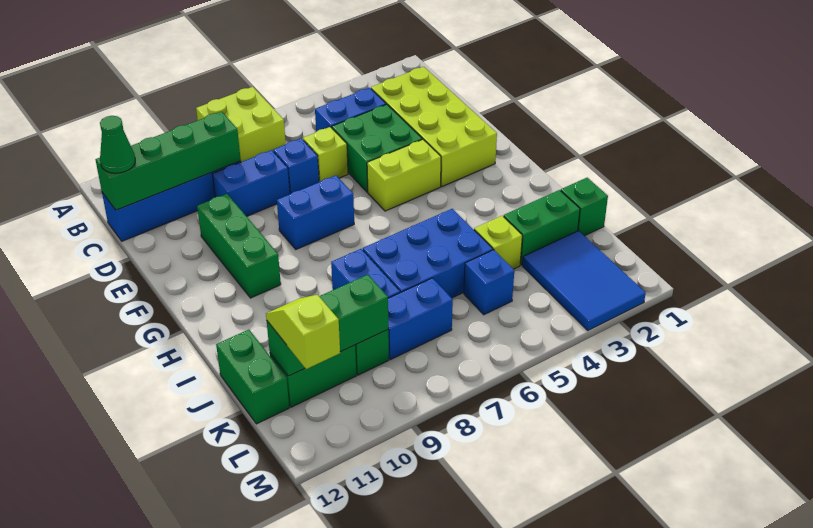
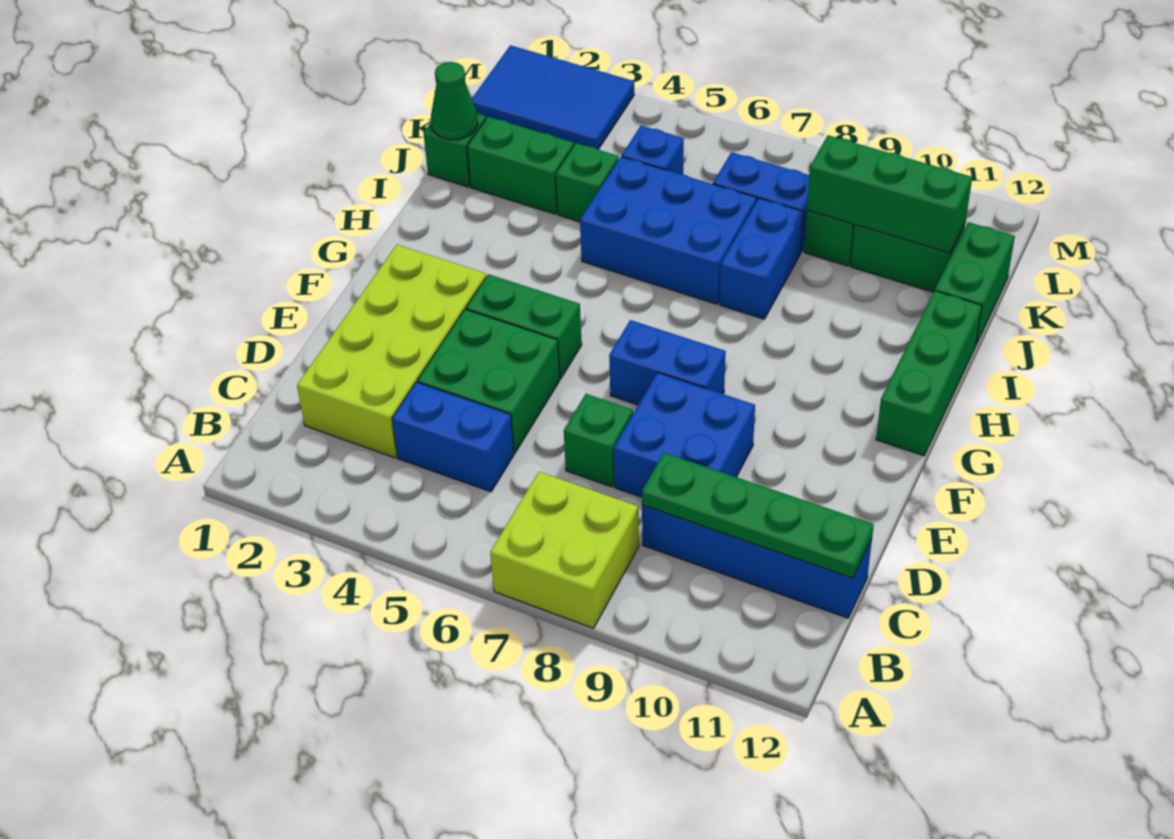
green brick C9:C12 level 2 -> green plate C9:C12 level 2
green cone C12 level 3 -> green cone J1 level 2
lime brick D6 level 1 -> none
blue brick D7 level 1 -> green brick D7 level 1
blue brick D8:D9 level 1 -> blue brick D8:E9 level 1
green brick E10:G10 level 1 -> green brick G12:I12 level 1
lime brick F4:F5 level 1 -> green brick F4:F5 level 1
lime brick J4 level 1 -> green brick J4 level 1
blue tile K2:M3 level 1 -> blue tile L1:M3 level 1
lime slope K11:L11 level 3 top L -> none

